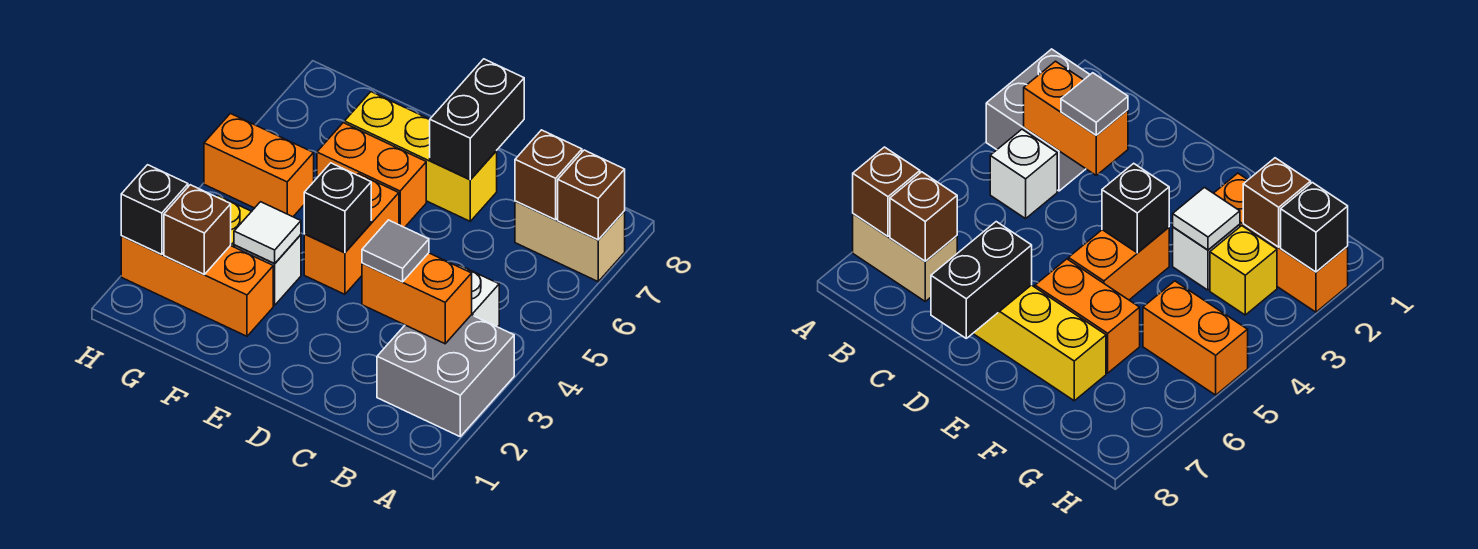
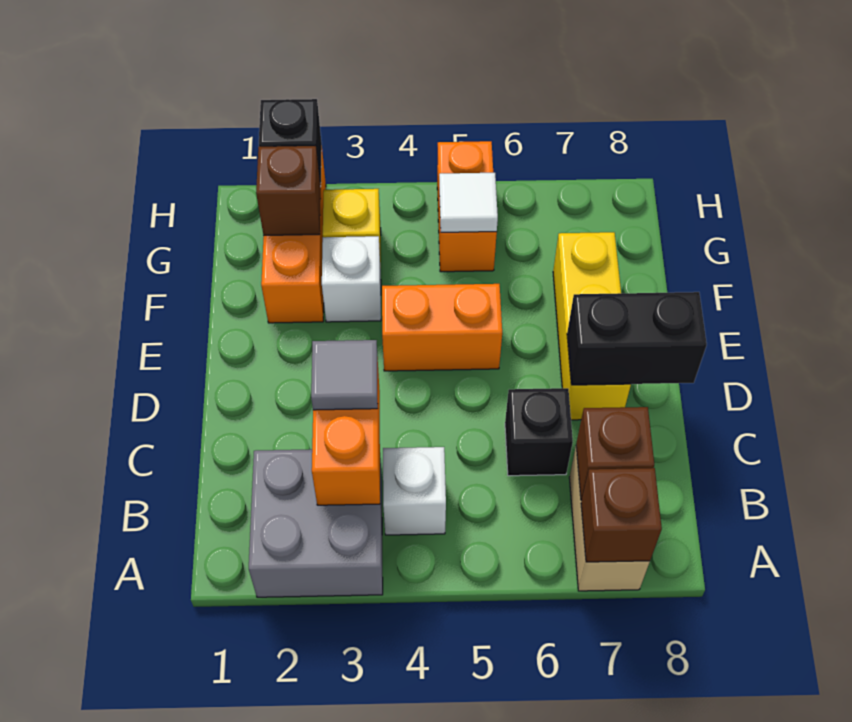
black brick E4 level 2 -> black brick C6 level 1
orange brick E6:F6 level 1 -> none
white tile F3 level 2 -> white tile G5 level 2

